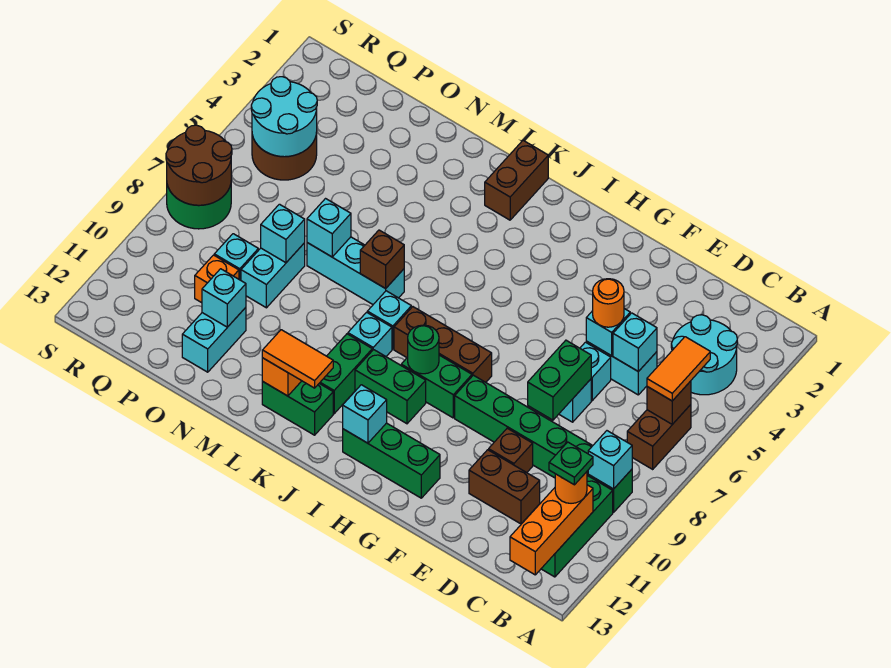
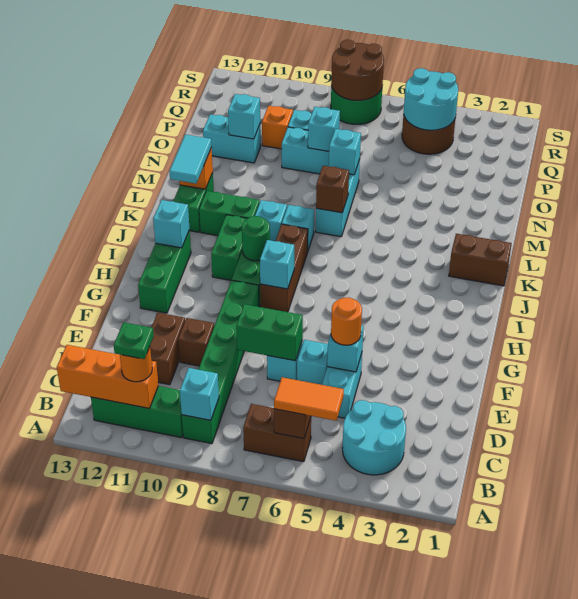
cyan brick D5 level 2 -> cyan brick H8 level 2
orange tile K12:L12 level 3 -> cyan tile K12:L12 level 3

